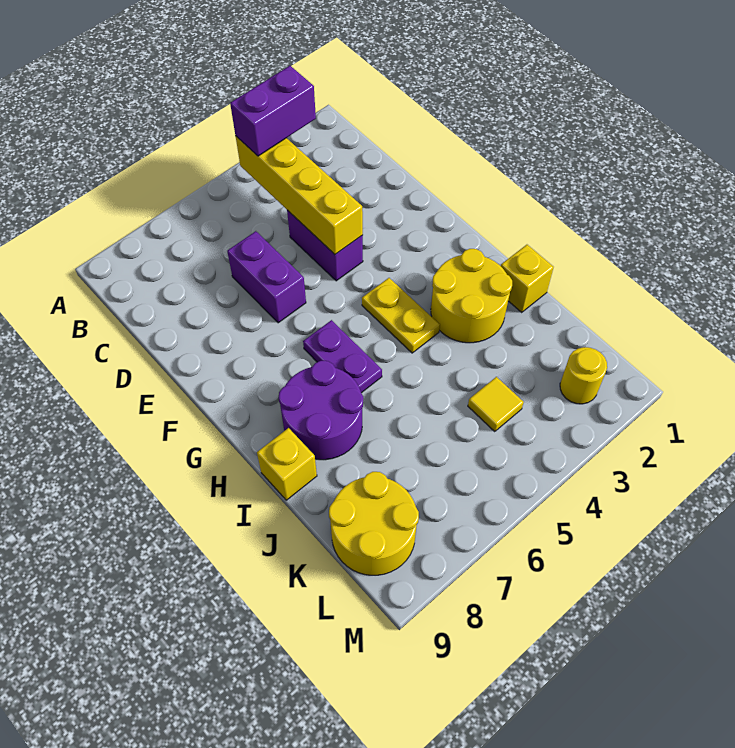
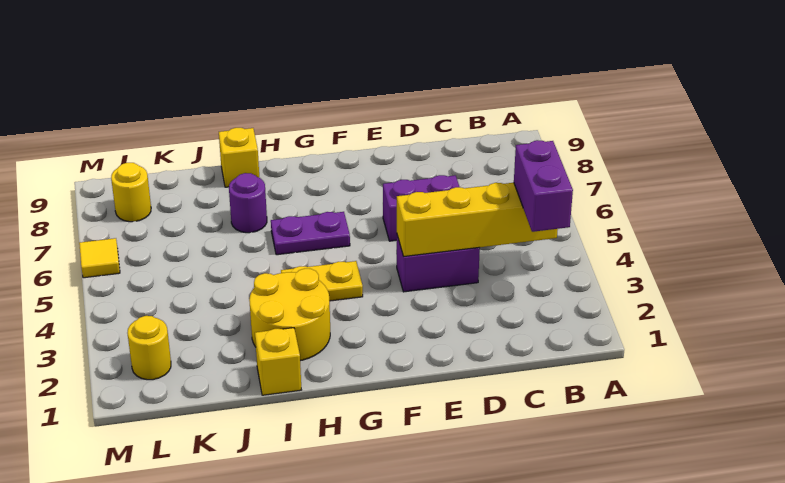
purple round brick H7:I8 level 1 -> purple round brick I7 level 1
yellow tile K4 level 1 -> yellow tile M6 level 1
yellow round brick K8:L9 level 1 -> yellow round brick L8 level 1

